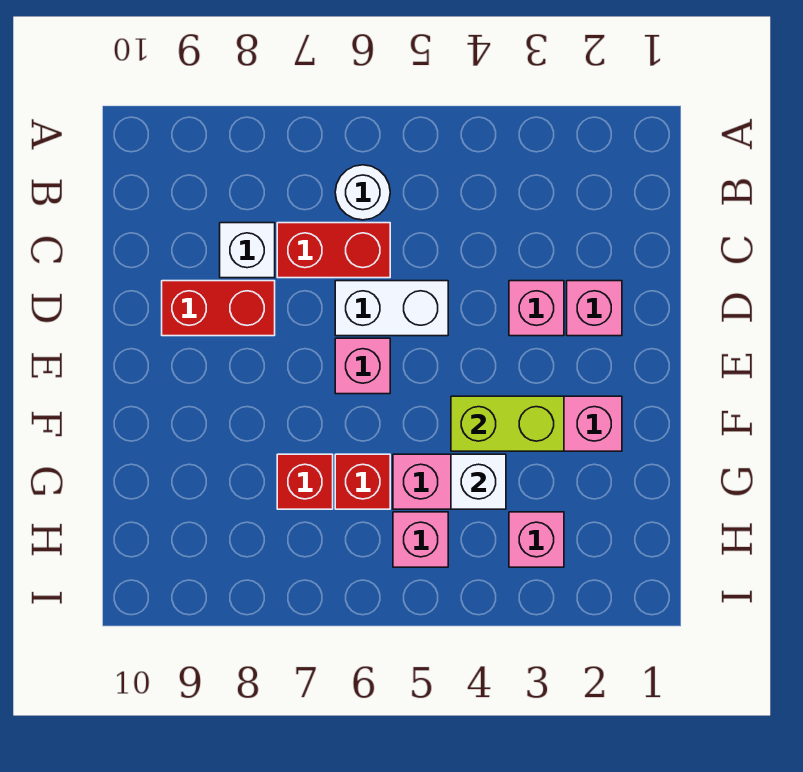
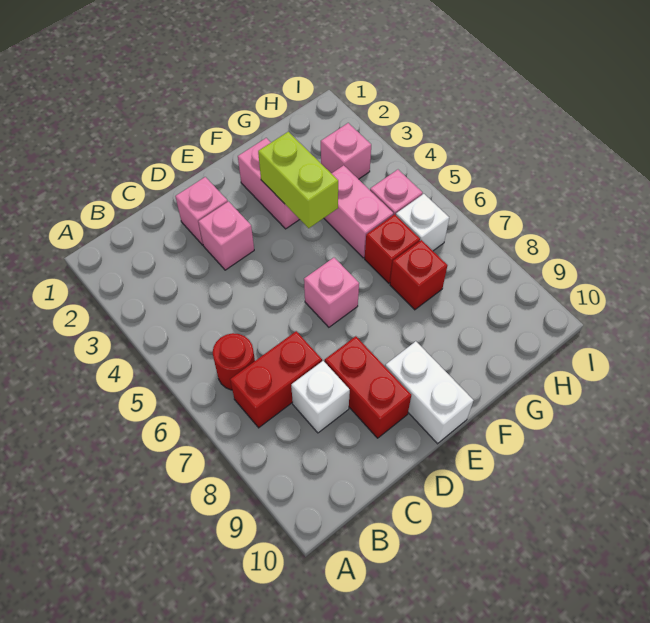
white round brick B6 level 1 -> red round brick B6 level 1
red brick C6:C7 level 1 -> red brick B7:C7 level 1
white brick D5:D6 level 1 -> white brick E9:E10 level 1
white brick G4 level 2 -> white brick H6 level 1

